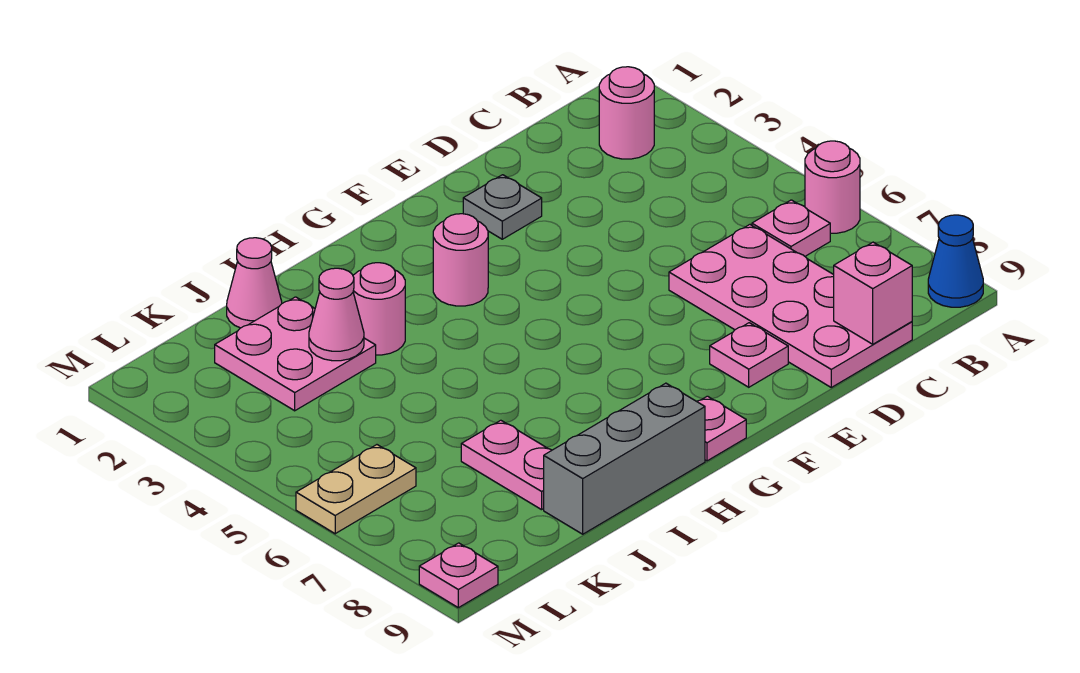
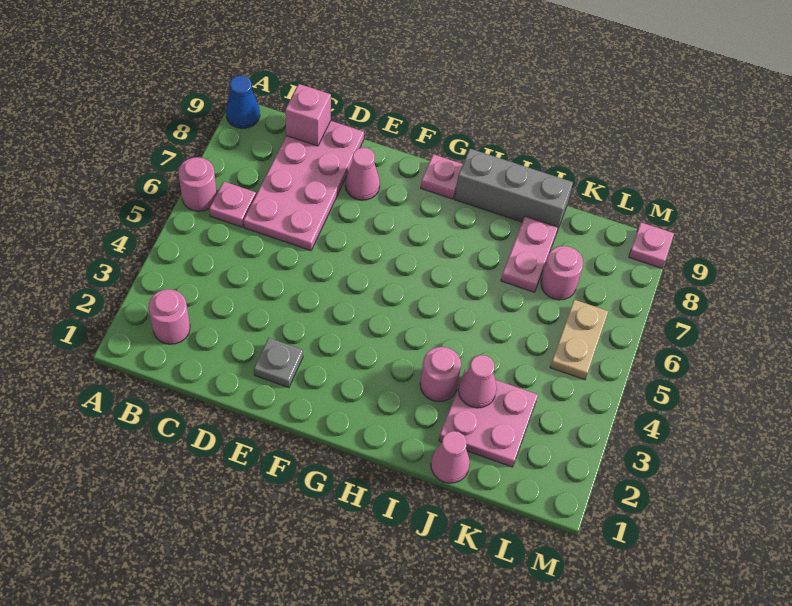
pink plate E8 level 1 -> pink cone E8 level 1
pink round brick G3 level 1 -> pink round brick K7 level 1
tan plate L6:M6 level 1 -> tan plate L5:L6 level 1

